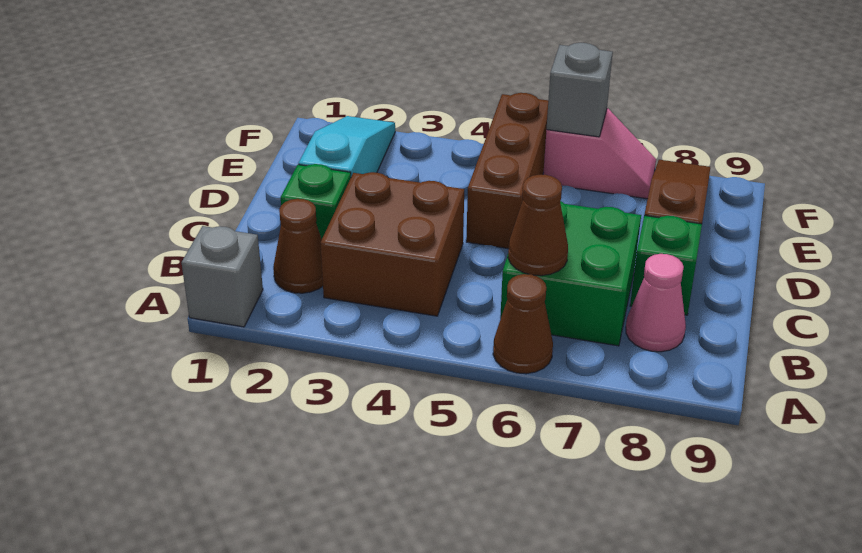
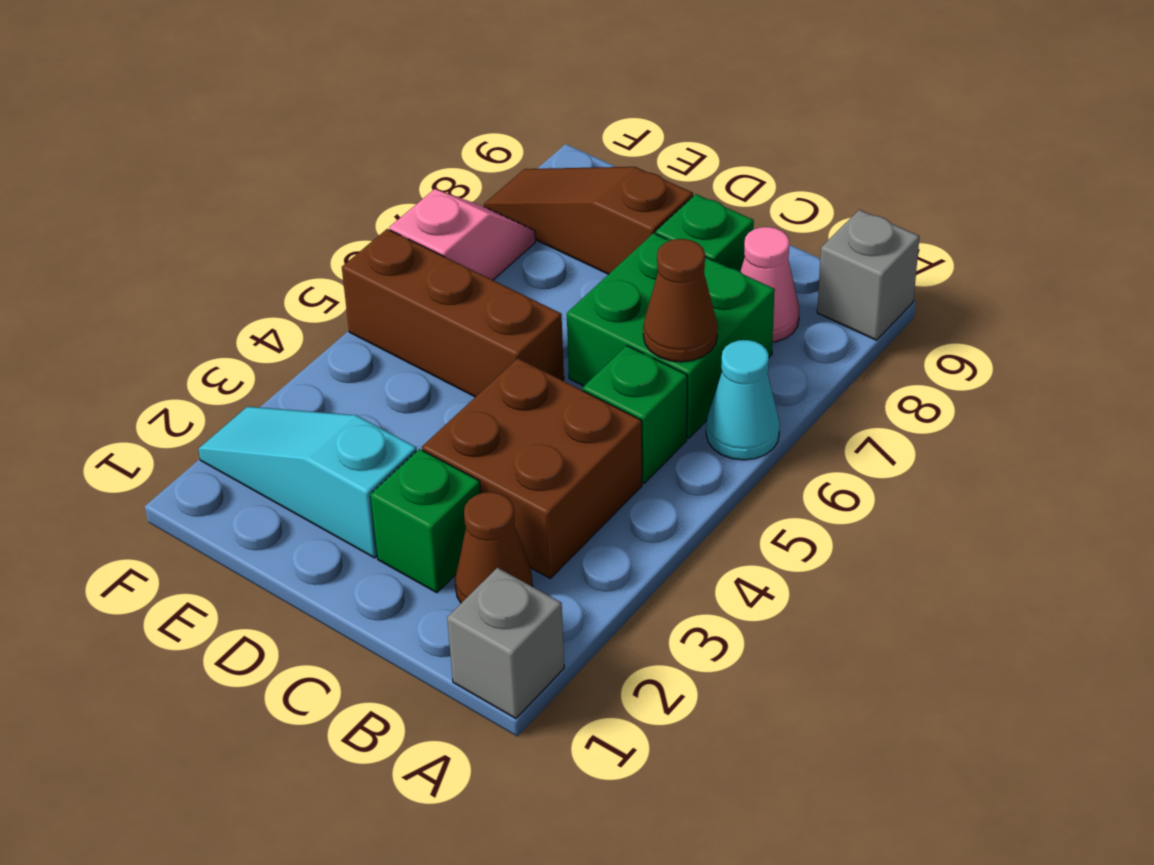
brown cone A6 level 1 -> cyan cone A6 level 1
none -> green brick B5 level 1
grey brick F6 level 2 -> grey brick A9 level 1

